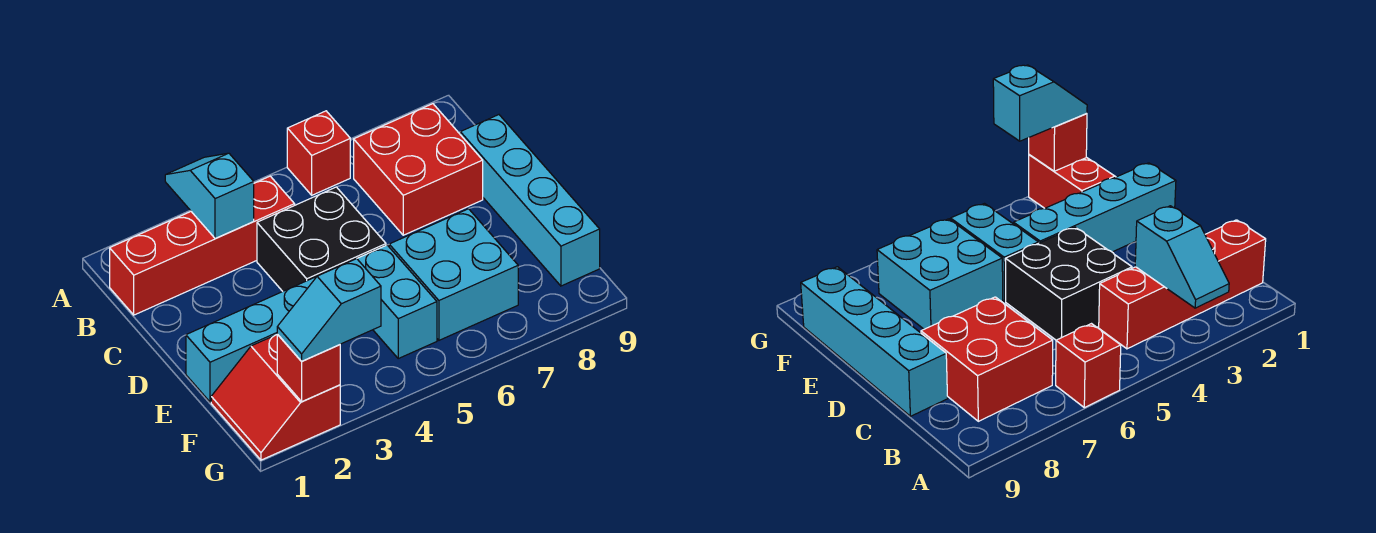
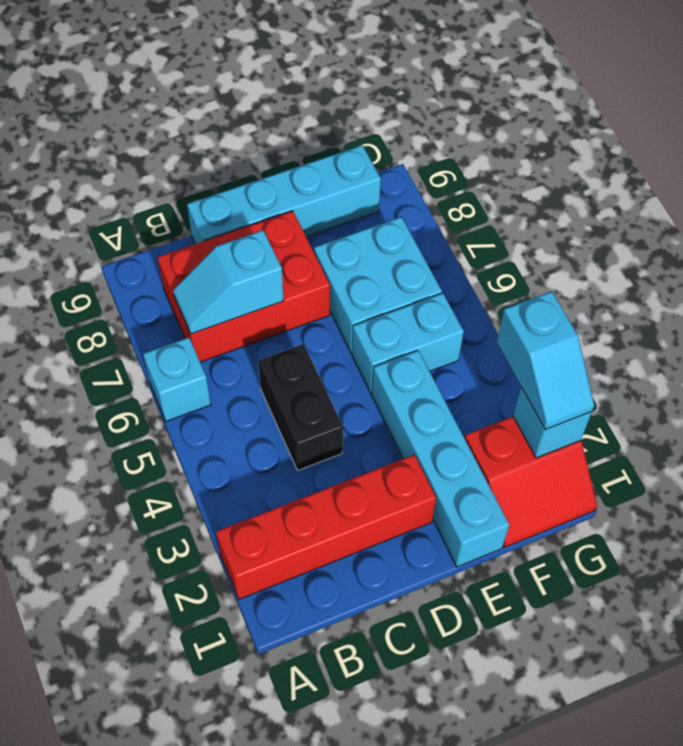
cyan slope A3:B3 level 2 top B -> cyan slope B7:C7 level 2 top C
red brick A6 level 1 -> cyan brick A6 level 1
red brick B1:B4 level 1 -> red brick A2:D2 level 1
red brick B7:C8 level 1 -> red brick B7:D8 level 1
black brick C4:D5 level 1 -> black brick C4:C5 level 1
red brick G2 level 2 -> cyan brick G2 level 2

